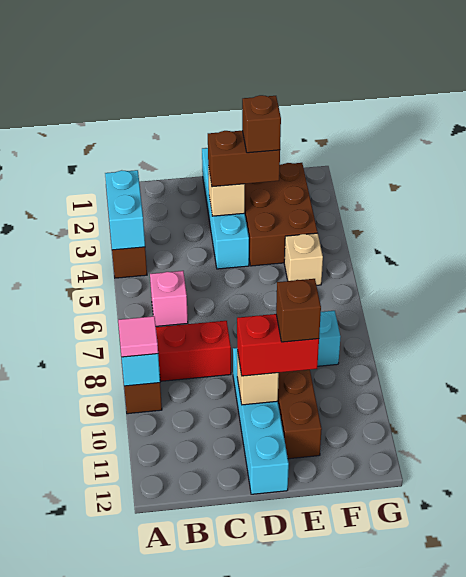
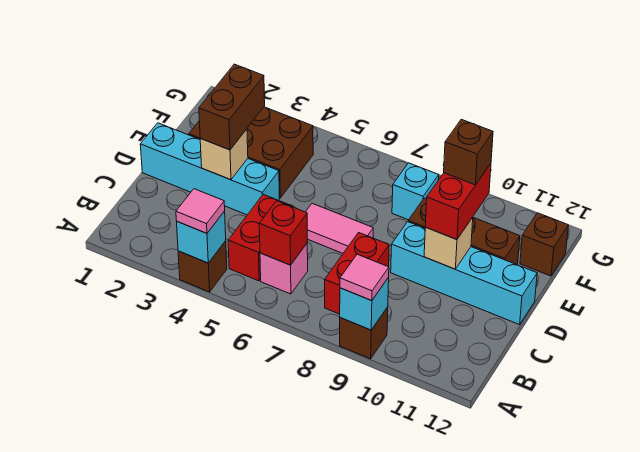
cyan brick A3:A4 level 2 -> cyan brick A4 level 2
none -> pink tile A4 level 3
none -> red brick B5:C5 level 1
none -> red brick B6 level 2
none -> pink tile D6:D7 level 1
brown brick E3 level 4 -> brown brick F12 level 1
tan brick F5 level 1 -> none

